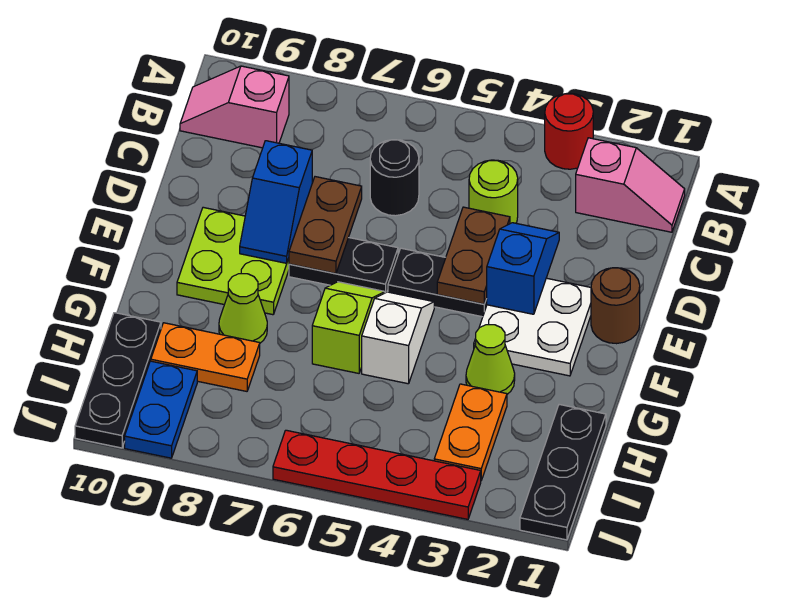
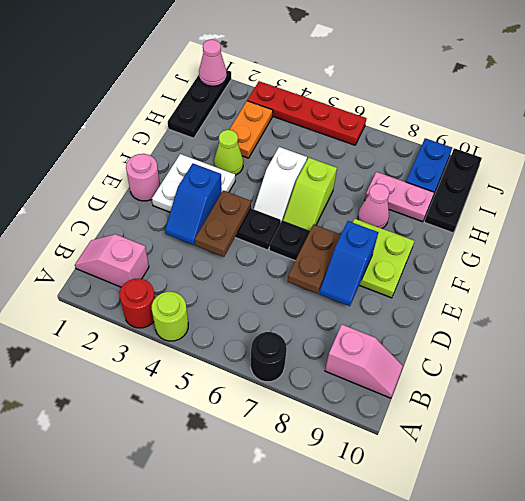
lime round brick C4 level 1 -> lime round brick A4 level 1
black round brick C6 level 1 -> black round brick A7 level 1
blue slope D8:E8 level 2 top D -> blue slope D8:E8 level 2 top E
brown round brick E1 level 1 -> pink round brick E1 level 1
lime cone G8 level 1 -> pink cone G8 level 1
orange plate H8:H9 level 1 -> pink plate H8:H9 level 1
none -> pink cone J1 level 2

